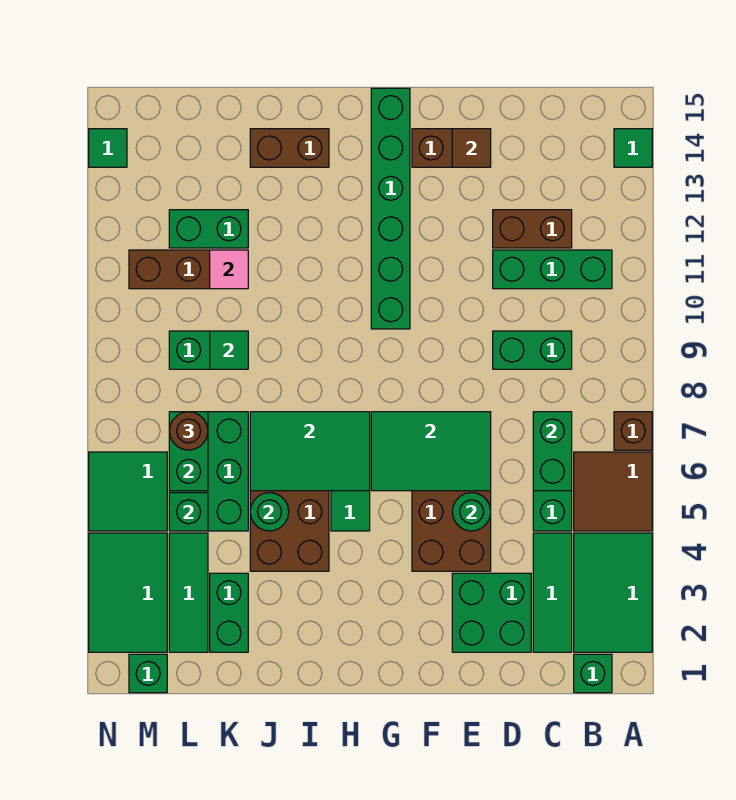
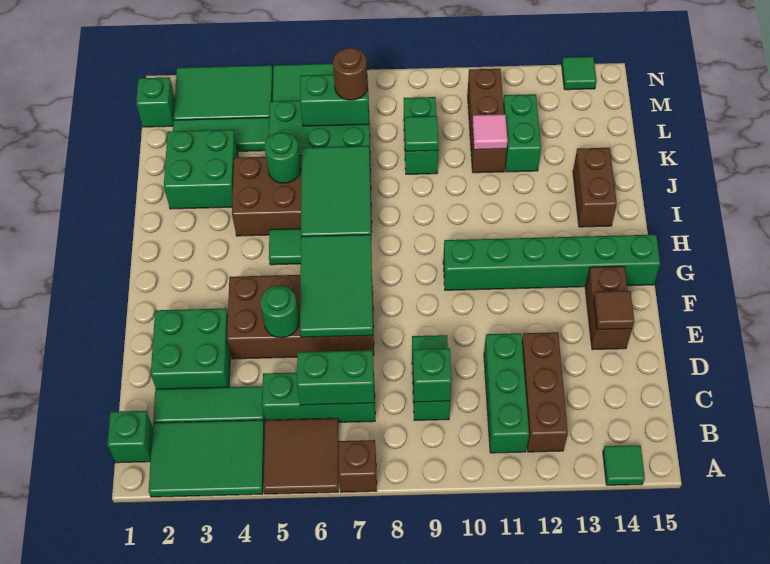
brown brick C12:D12 level 1 -> brown brick B12:D12 level 1
green brick K2:K3 level 1 -> green brick J2:K3 level 1
green brick L5 level 2 -> green brick C9 level 2

